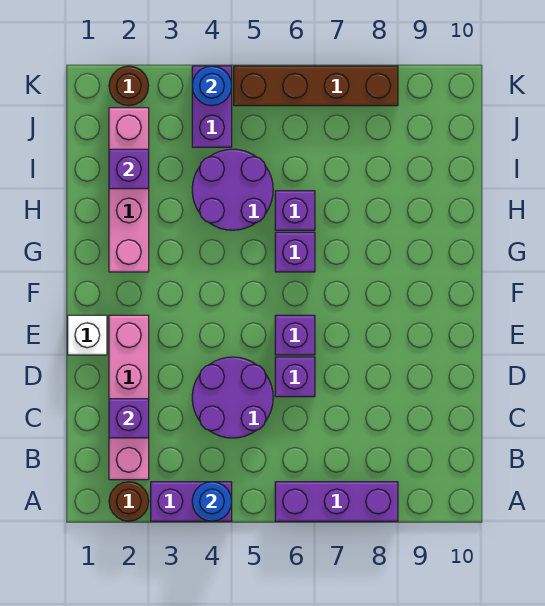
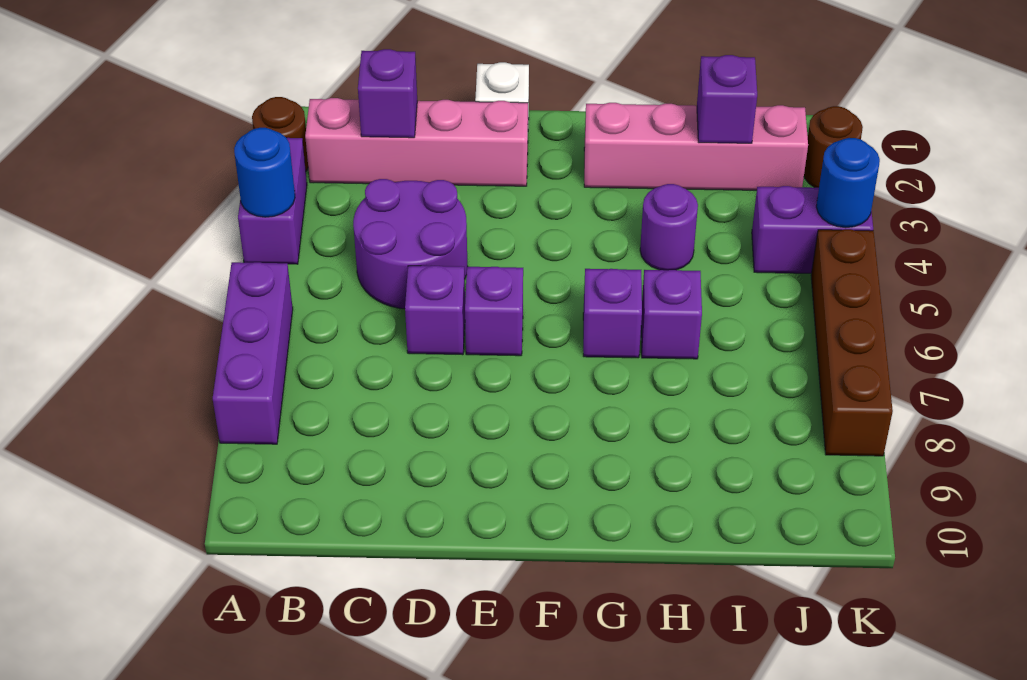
purple round brick H4:I5 level 1 -> purple round brick H4 level 1

